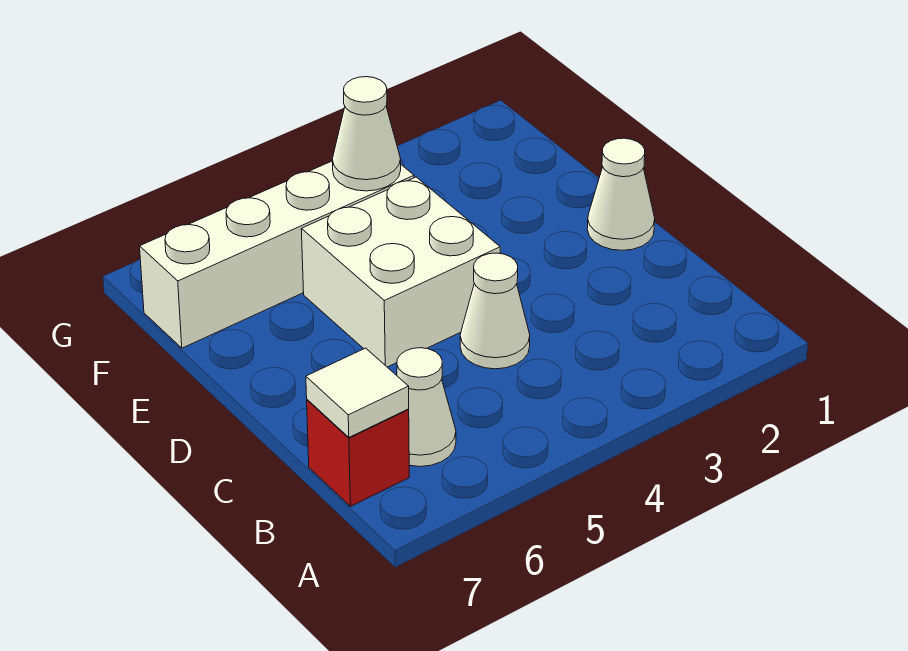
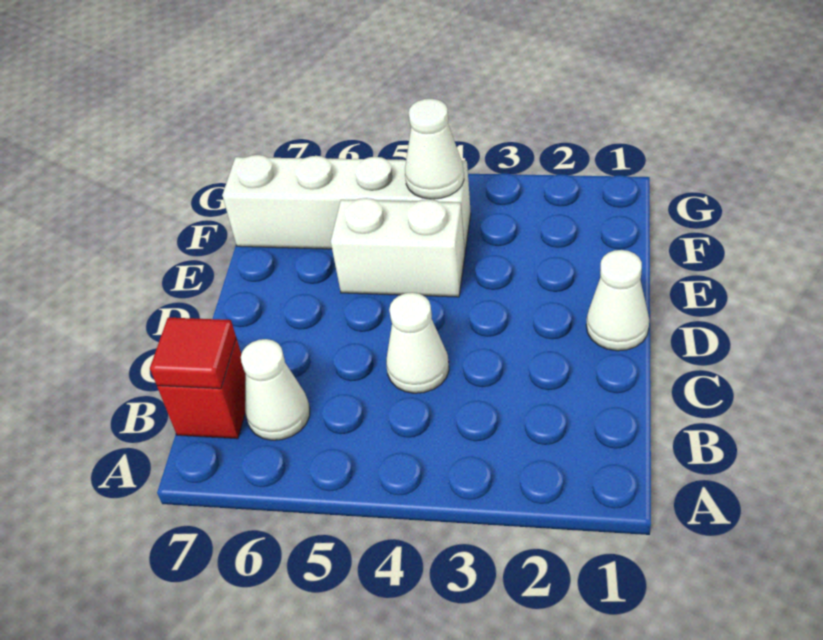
white tile B7 level 2 -> red tile B7 level 2
white brick D4:E5 level 1 -> white brick E4:E5 level 1

